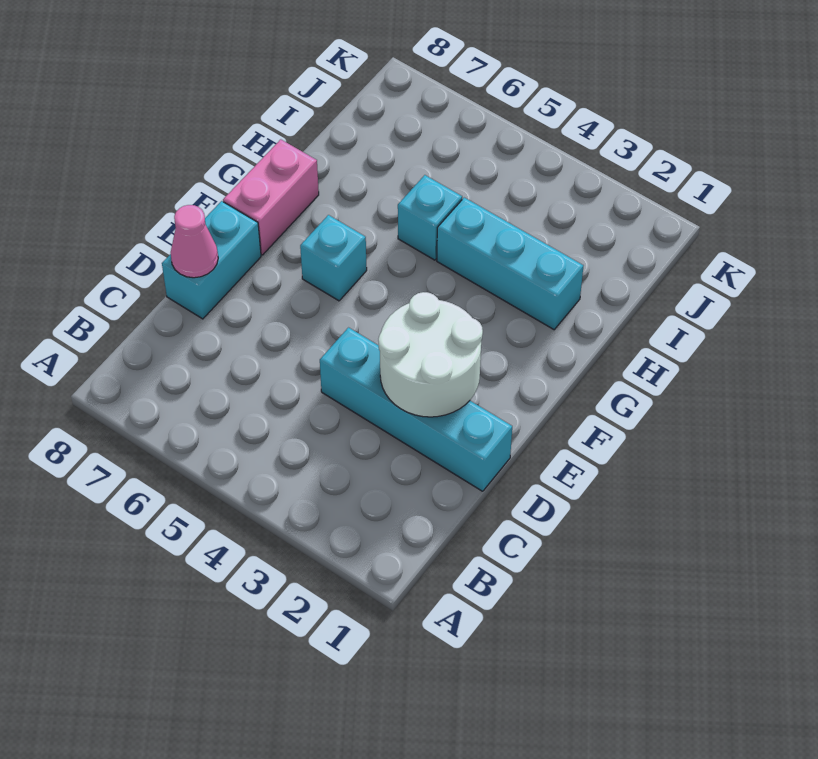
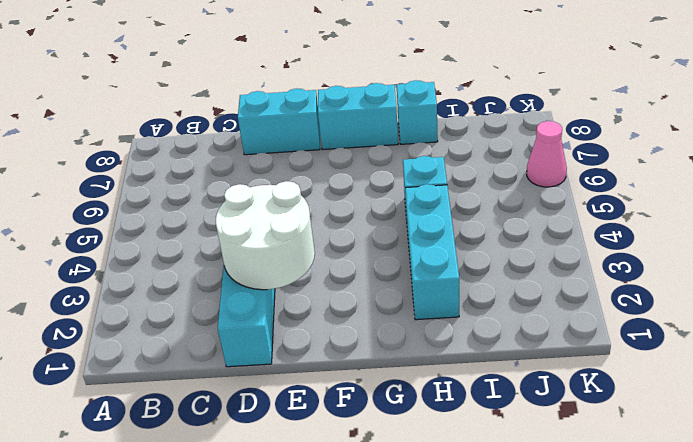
pink cone D8 level 2 -> pink cone K6 level 1
cyan brick F6 level 1 -> cyan brick H8 level 1
pink brick F8:G8 level 1 -> cyan brick F8:G8 level 1

